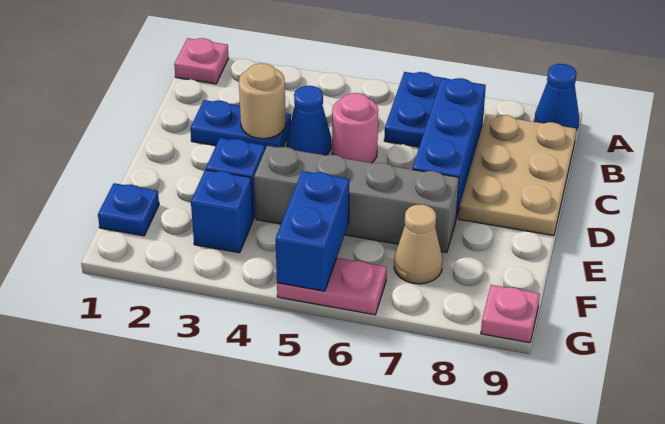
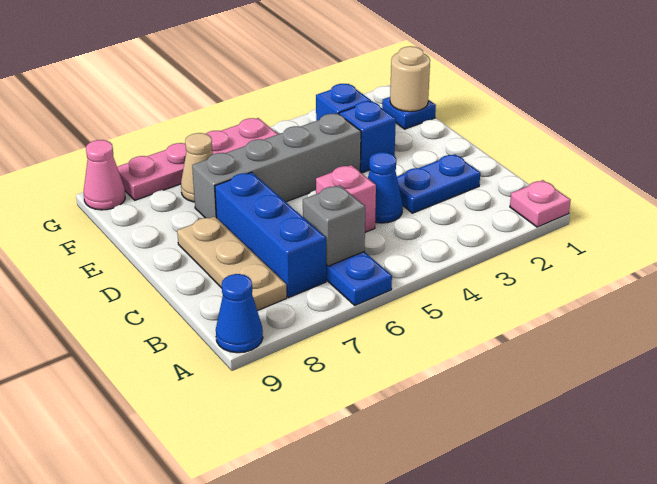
none -> grey brick B6 level 2
tan plate B8:D9 level 1 -> tan plate B8:D8 level 1
tan round brick C3 level 2 -> tan round brick F1 level 2
pink round brick C5 level 1 -> pink brick C5 level 1
blue brick F5:G5 level 2 -> none
pink plate G5:G6 level 1 -> pink plate G5:G8 level 1
pink plate G9 level 1 -> pink cone G9 level 1

